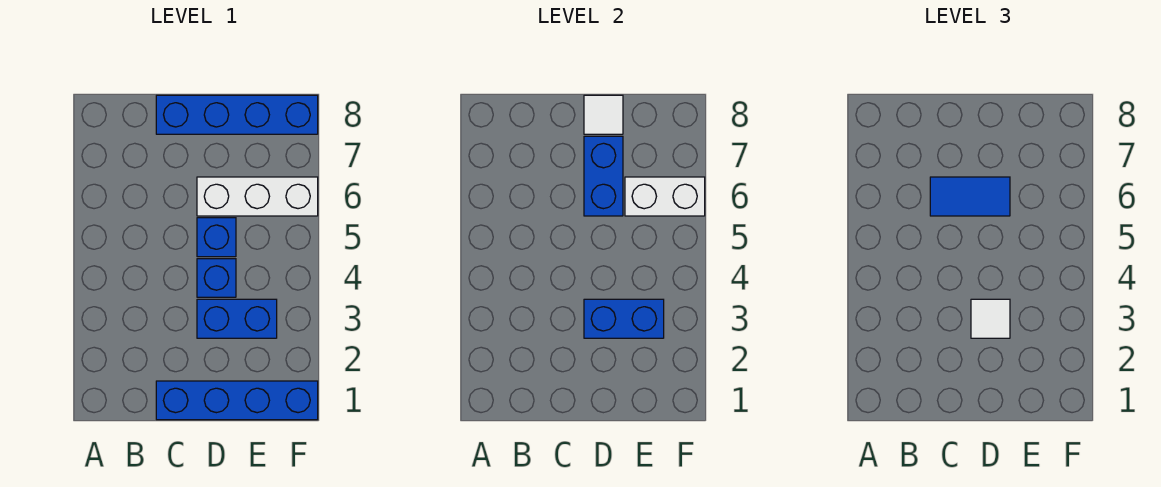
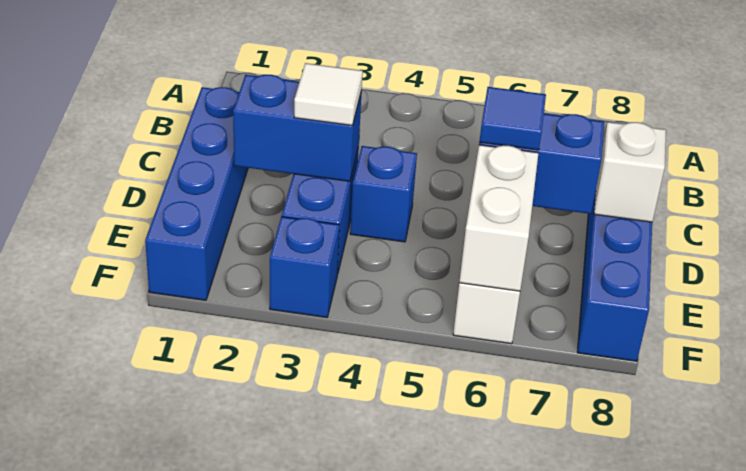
blue tile C6:D6 level 3 -> blue tile D6 level 3
blue brick D3:E3 level 2 -> blue brick D2:D3 level 2
blue brick D5 level 1 -> blue brick F3 level 1
white tile D8 level 2 -> white brick D8 level 2

